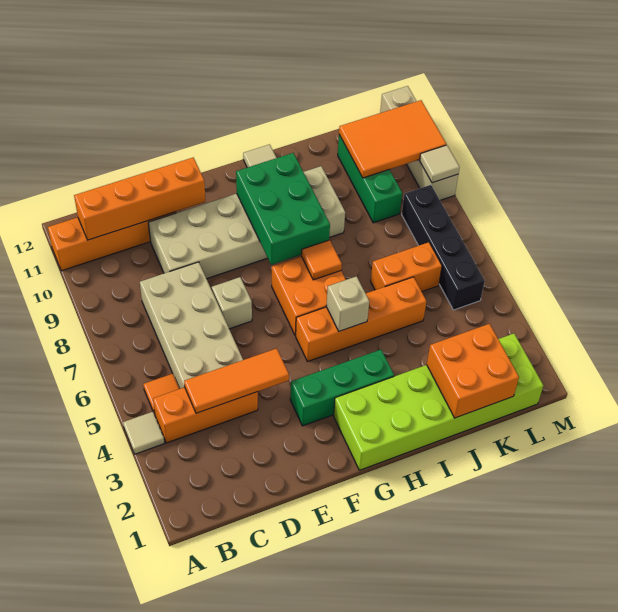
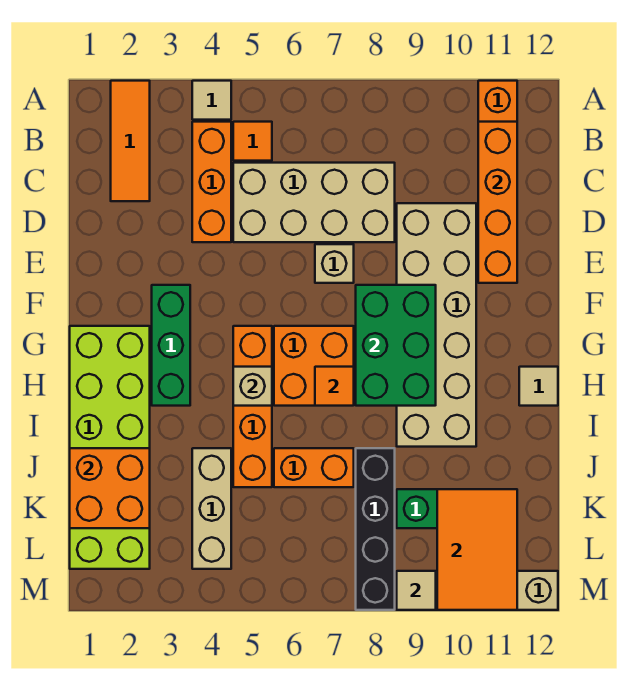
orange tile C4:E4 level 2 -> orange tile A2:C2 level 1
green brick G8:H10 level 2 -> green brick F8:H9 level 2
none -> tan brick J4:L4 level 1
orange brick J6:K6 level 1 -> orange brick J6:J7 level 1
black brick L5:L8 level 1 -> black brick J8:M8 level 1

